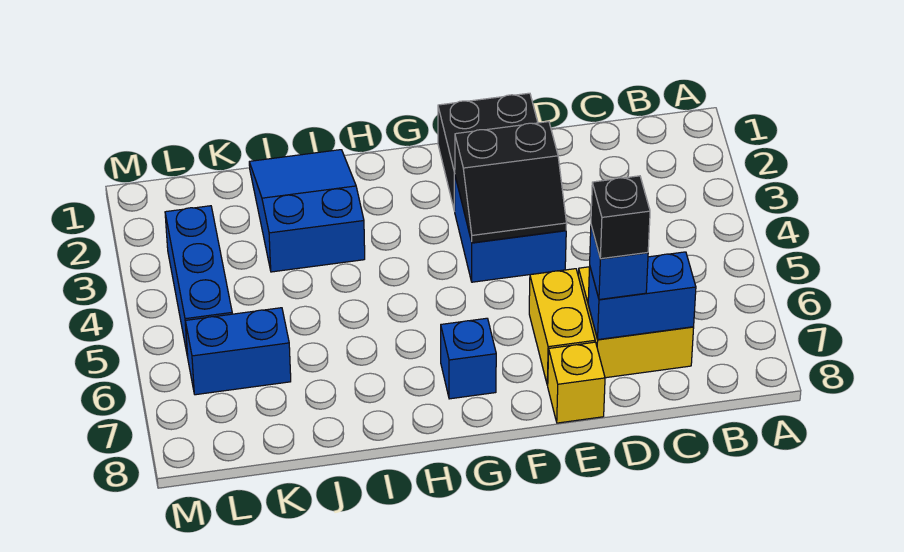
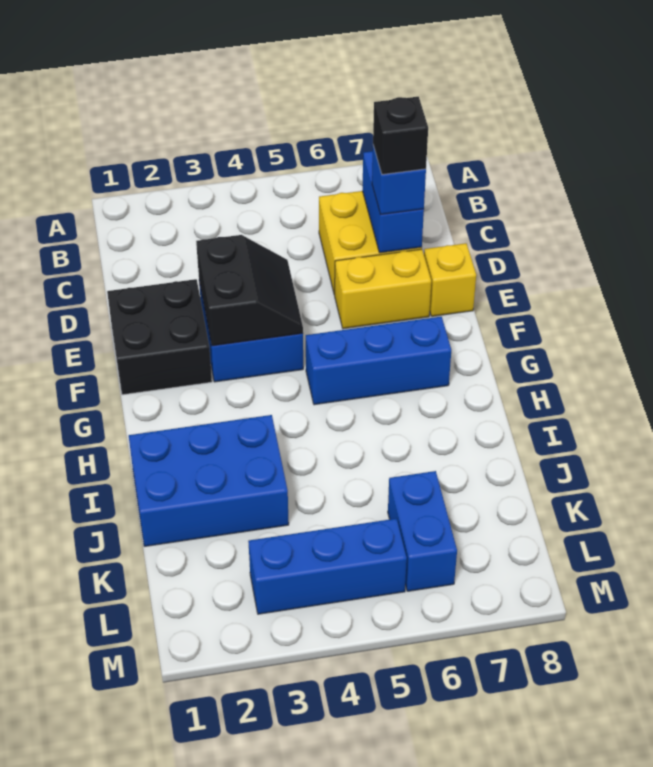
blue brick G7 level 1 -> blue brick G5:G7 level 1
blue slope I1:J3 level 1 top 3 -> blue brick I1:J3 level 1

